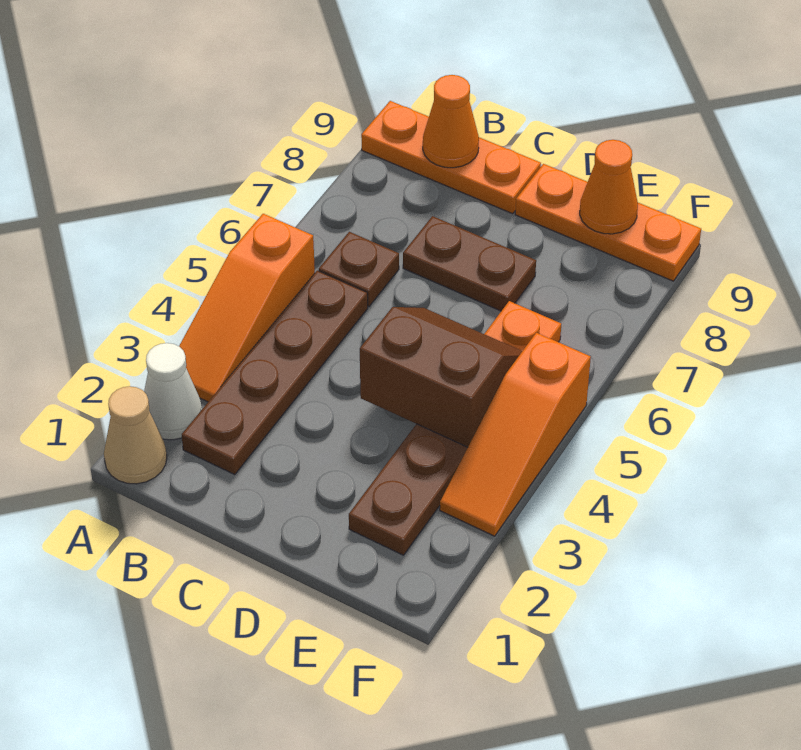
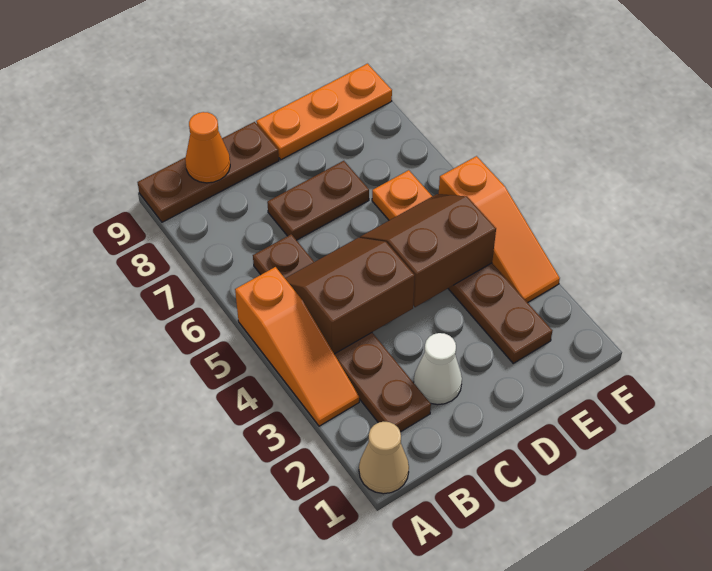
white cone A2 level 1 -> white cone C2 level 1
orange plate A9:C9 level 1 -> brown plate A9:C9 level 1
none -> brown slope B4:C5 level 2 top 4
orange cone E9 level 2 -> none

